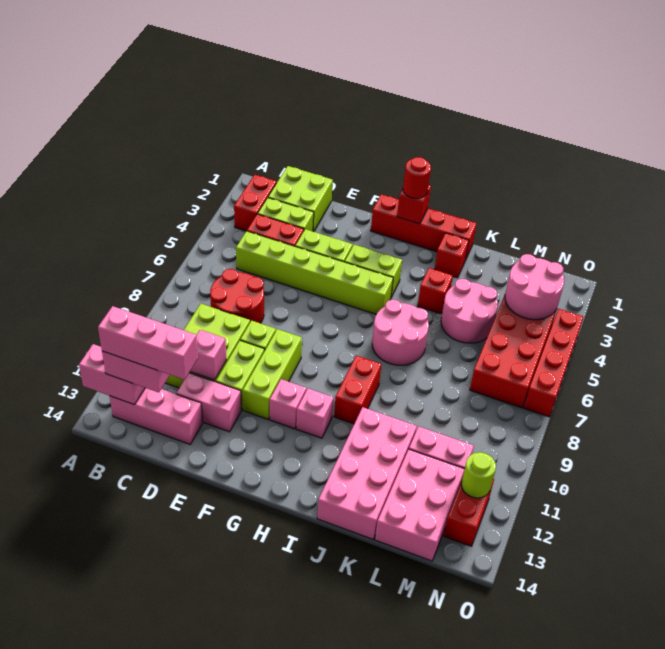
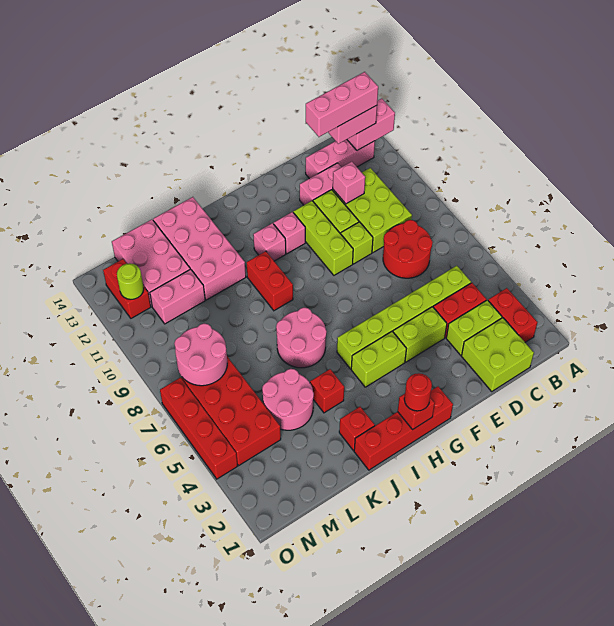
pink round brick M3:N4 level 2 -> pink round brick M7:N8 level 2

